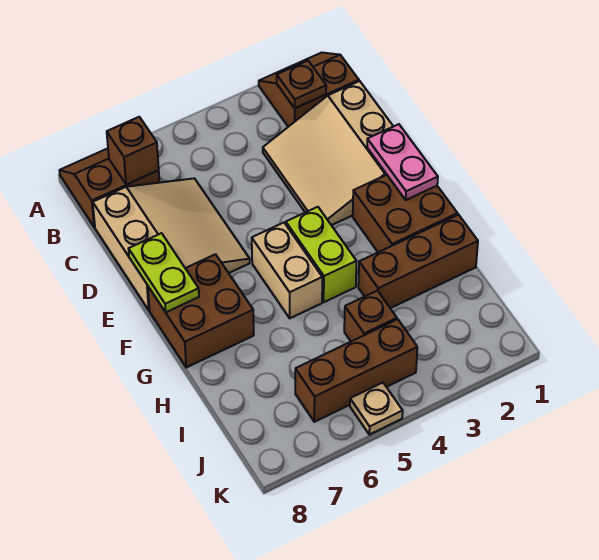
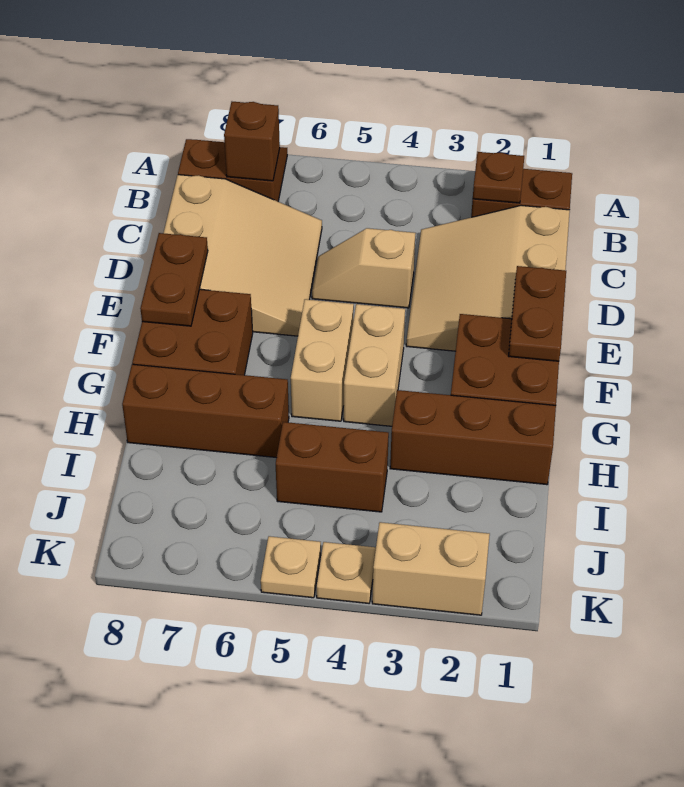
none -> tan slope D4:D5 level 1 top 4
pink plate E1:F1 level 2 -> brown plate E1:F1 level 2
lime plate E8:F8 level 2 -> brown plate E8:F8 level 2
lime brick F4:G4 level 1 -> tan brick F4:G4 level 1
brown brick I4 level 1 -> brown brick I4:I5 level 1
brown brick J4:J6 level 1 -> brown brick H6:H8 level 1
none -> tan brick K2:K3 level 1
none -> tan plate K4 level 1

